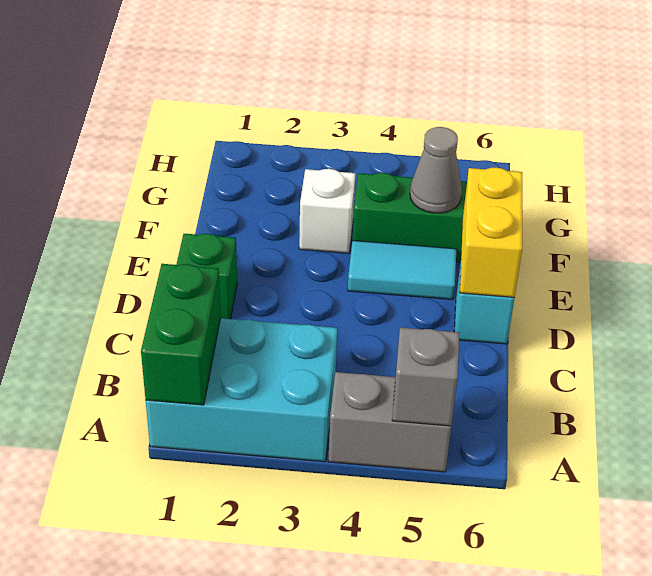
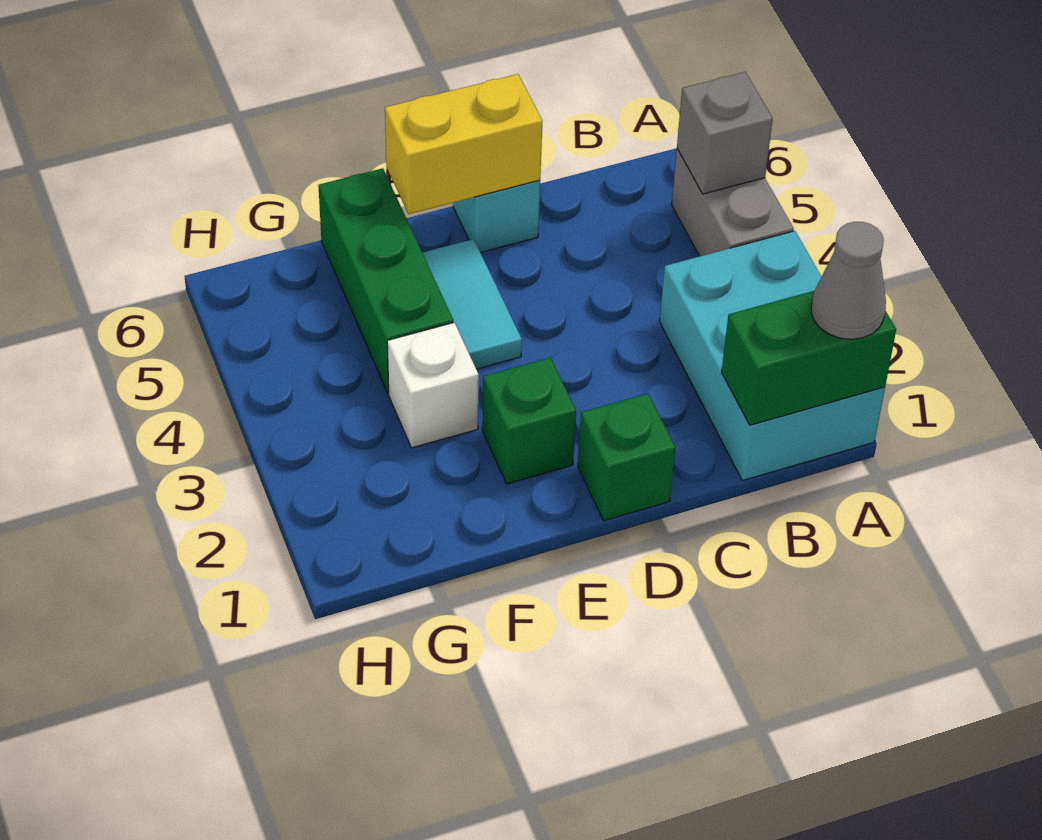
none -> green brick E2 level 1
grey cone F5 level 2 -> grey cone A1 level 3

